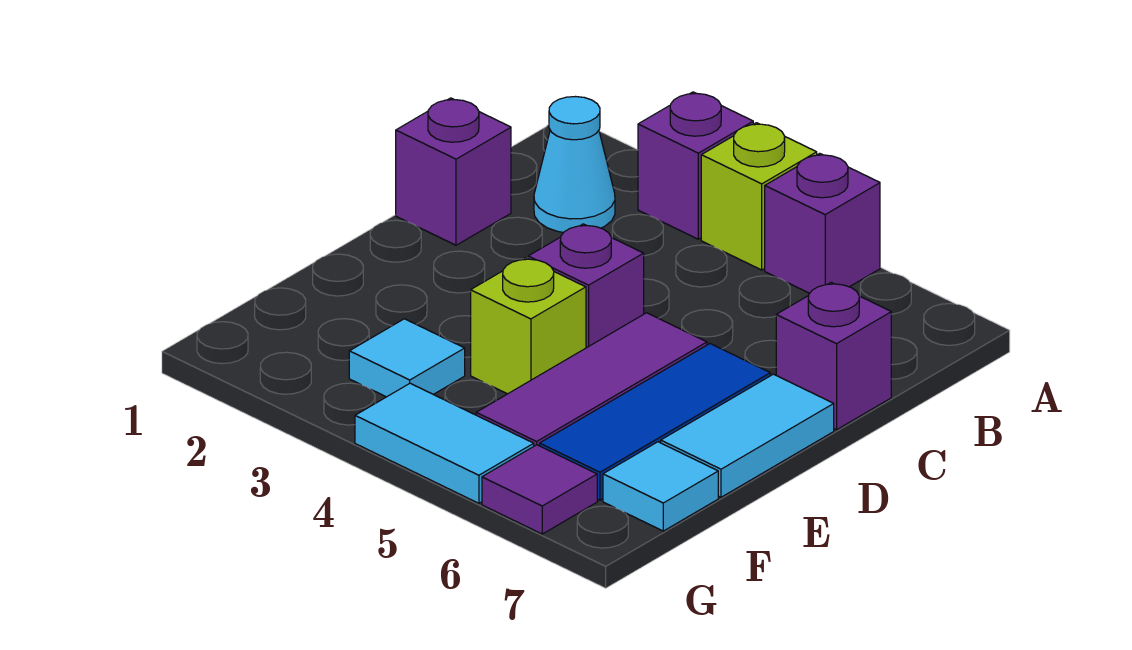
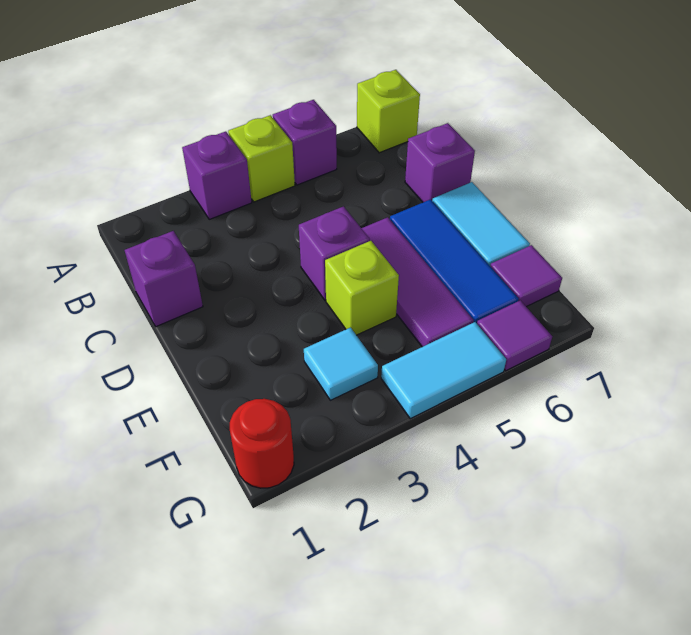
none -> lime brick A7 level 1
cyan cone B2 level 1 -> none
cyan tile F7 level 1 -> purple tile F7 level 1
none -> red round brick G1 level 1

